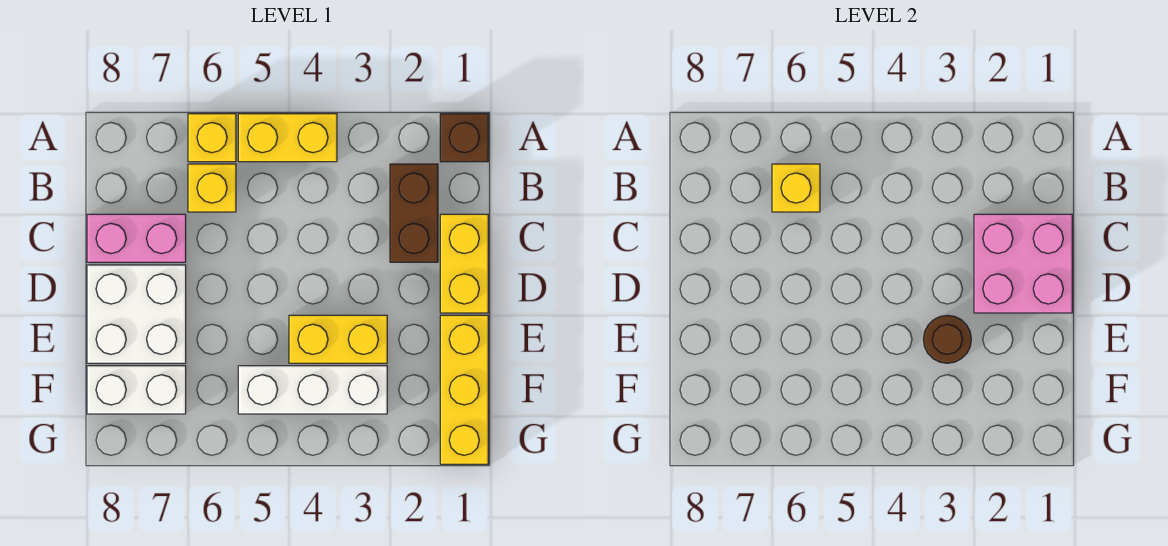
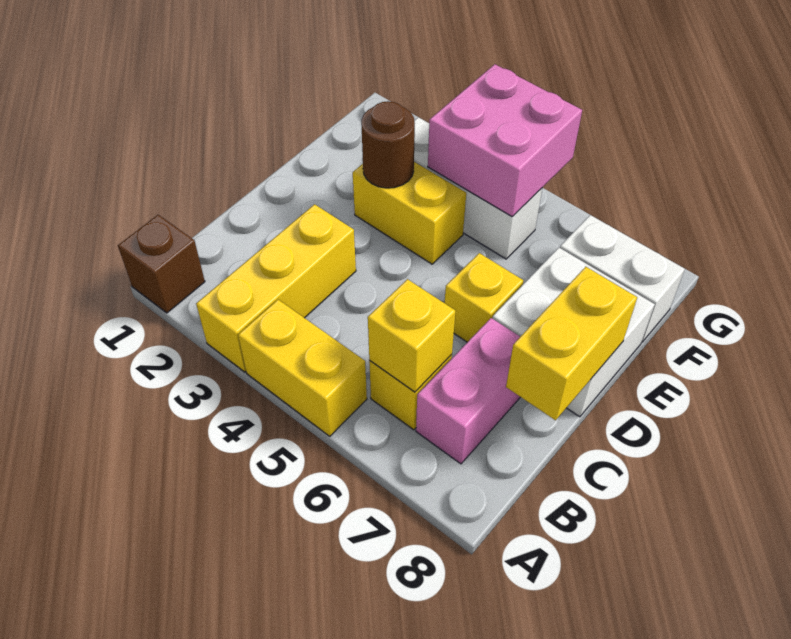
yellow brick A6 level 1 -> yellow brick D6 level 1
brown brick B2:C2 level 1 -> none
yellow brick C1:D1 level 1 -> yellow brick C8:D8 level 2
pink brick C1:D2 level 2 -> pink brick F4:G5 level 2
pink brick C7:C8 level 1 -> pink brick B7:C7 level 1
yellow brick E1:G1 level 1 -> yellow brick A3:C3 level 1

